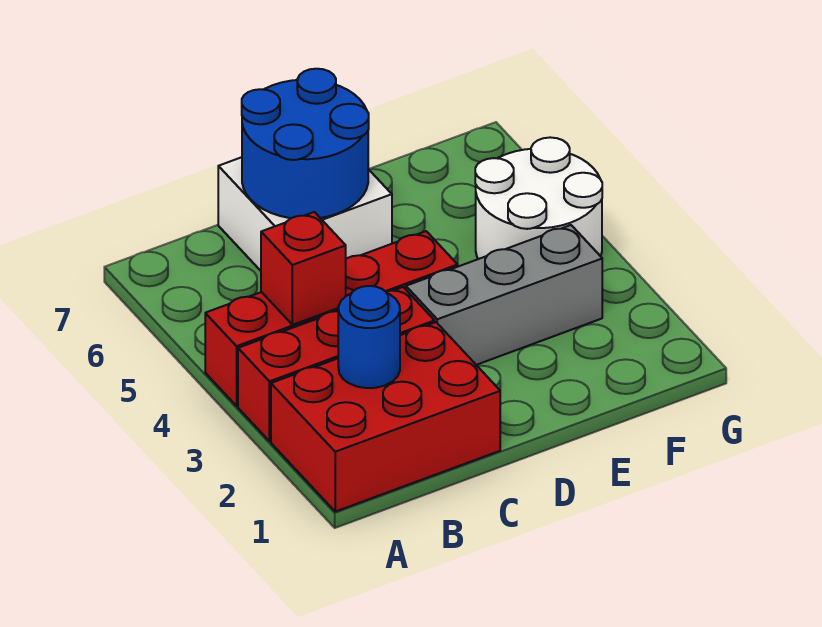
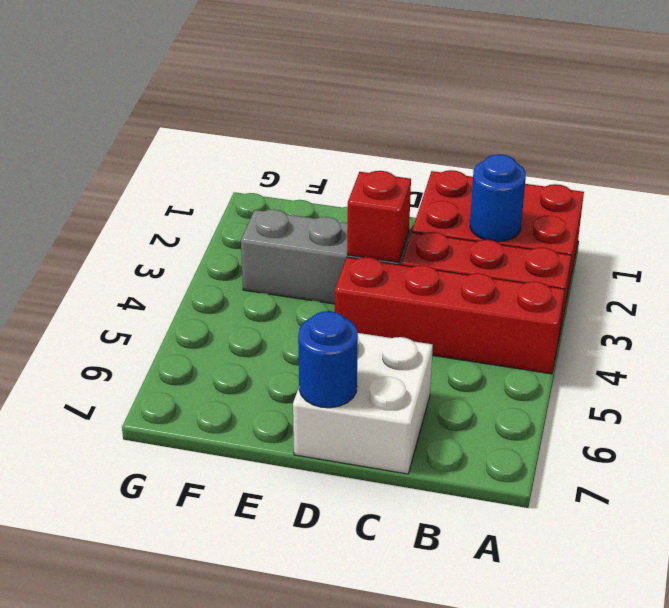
red brick B4 level 2 -> red brick D3 level 2
blue round brick C6:D7 level 2 -> blue round brick D7 level 2
white round brick F4:G5 level 1 -> none

